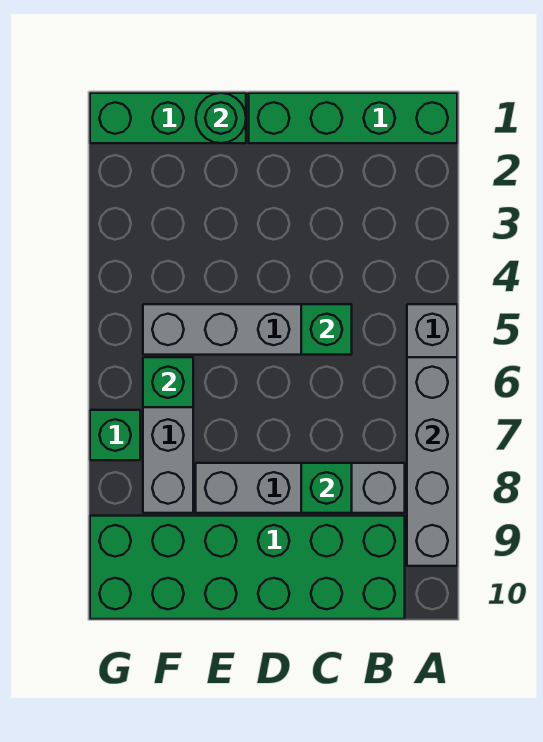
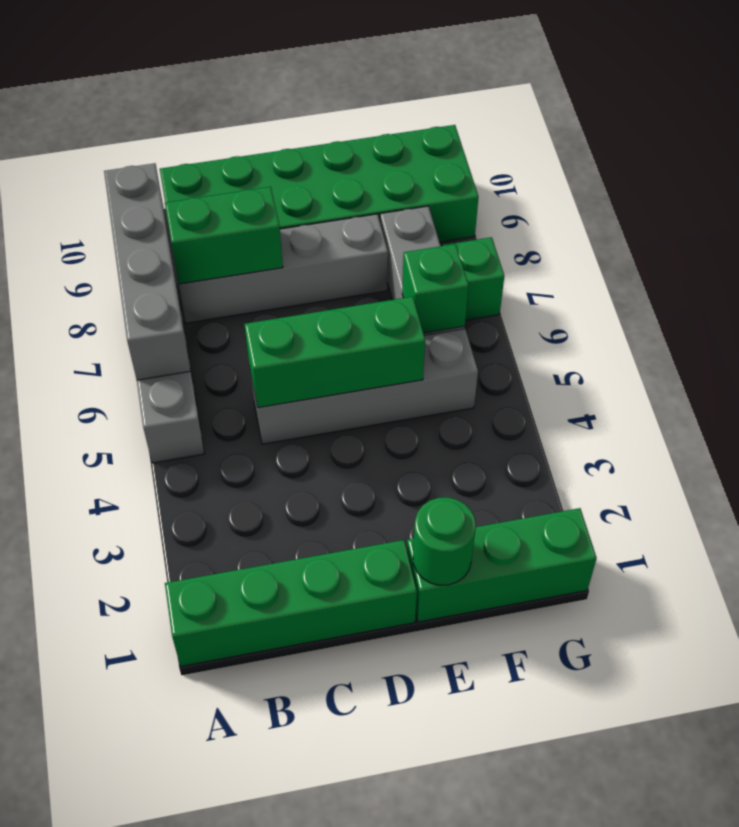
green brick C5 level 2 -> green brick C5:E5 level 2
green brick C8 level 2 -> green brick B8:C8 level 2

